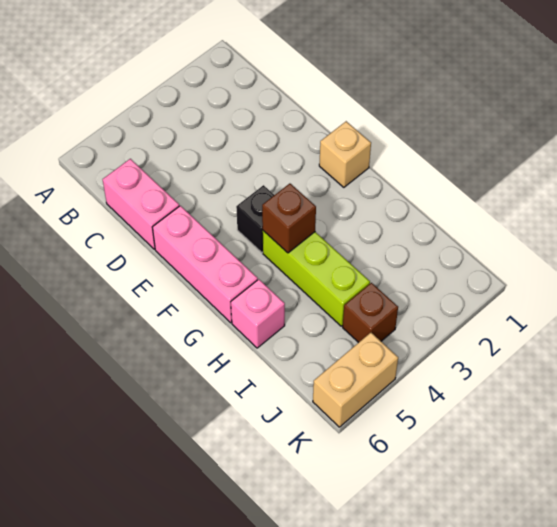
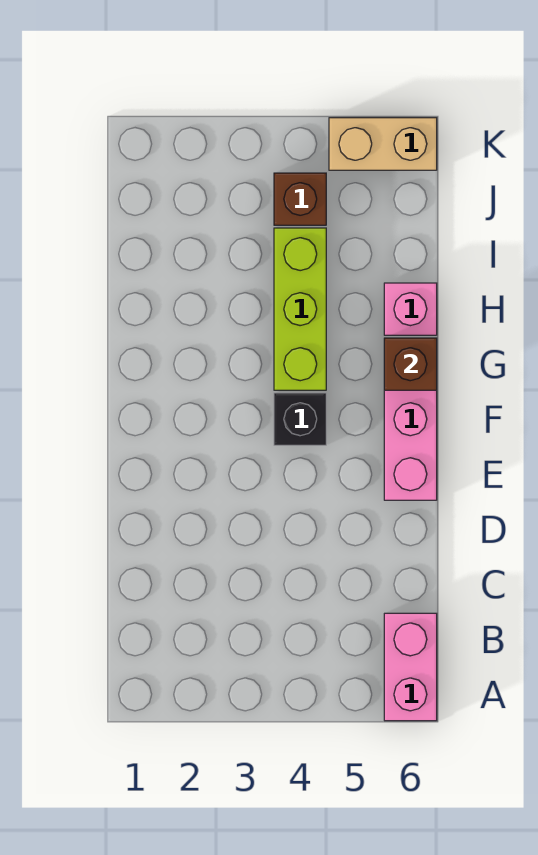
pink brick C6:D6 level 1 -> pink brick A6:B6 level 1
tan brick F1 level 1 -> none
brown brick G4 level 2 -> brown brick G6 level 2

